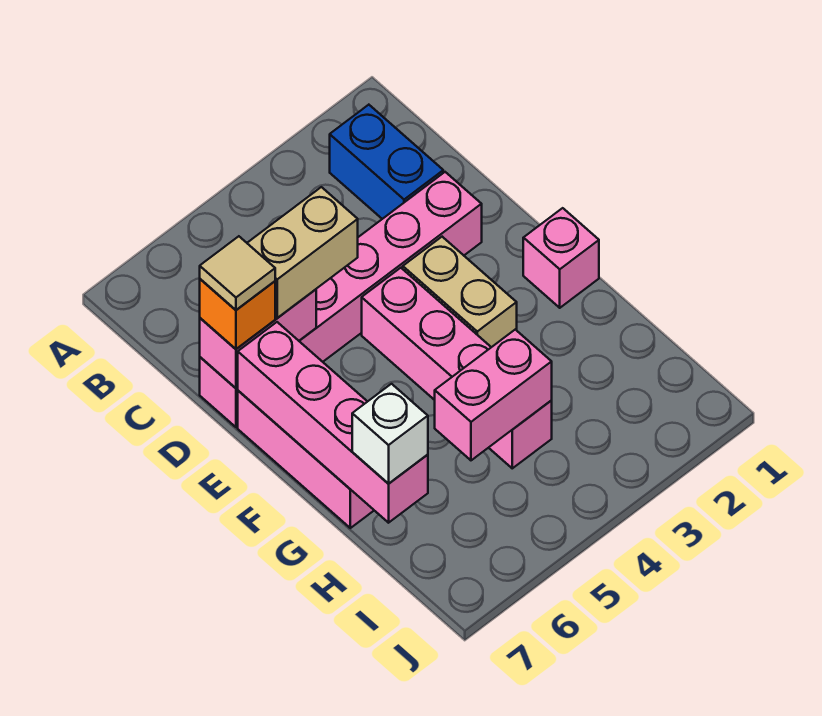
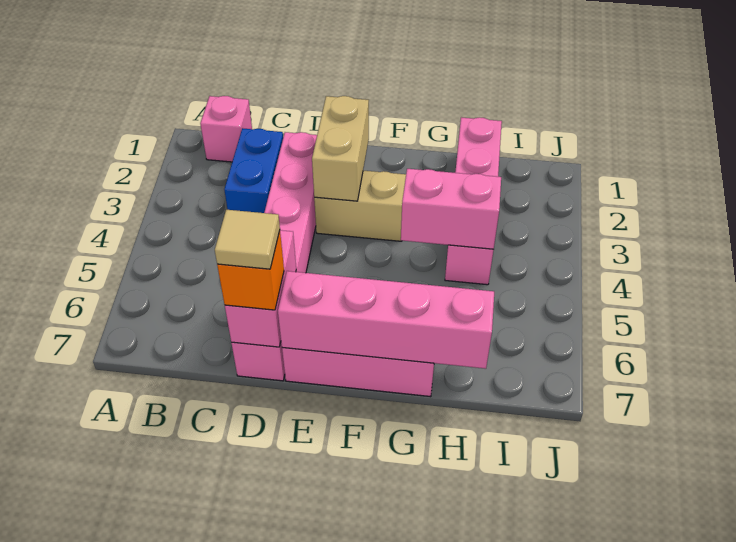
blue brick B2:C2 level 1 -> blue brick C2:C3 level 1
tan brick D5:D6 level 3 -> tan brick E2:E3 level 2
pink brick E4:H4 level 1 -> pink brick H1:H4 level 1
pink brick F1 level 1 -> pink brick B1 level 1
pink brick H4:H5 level 2 -> pink brick G4:H4 level 2
white brick H7 level 3 -> none

